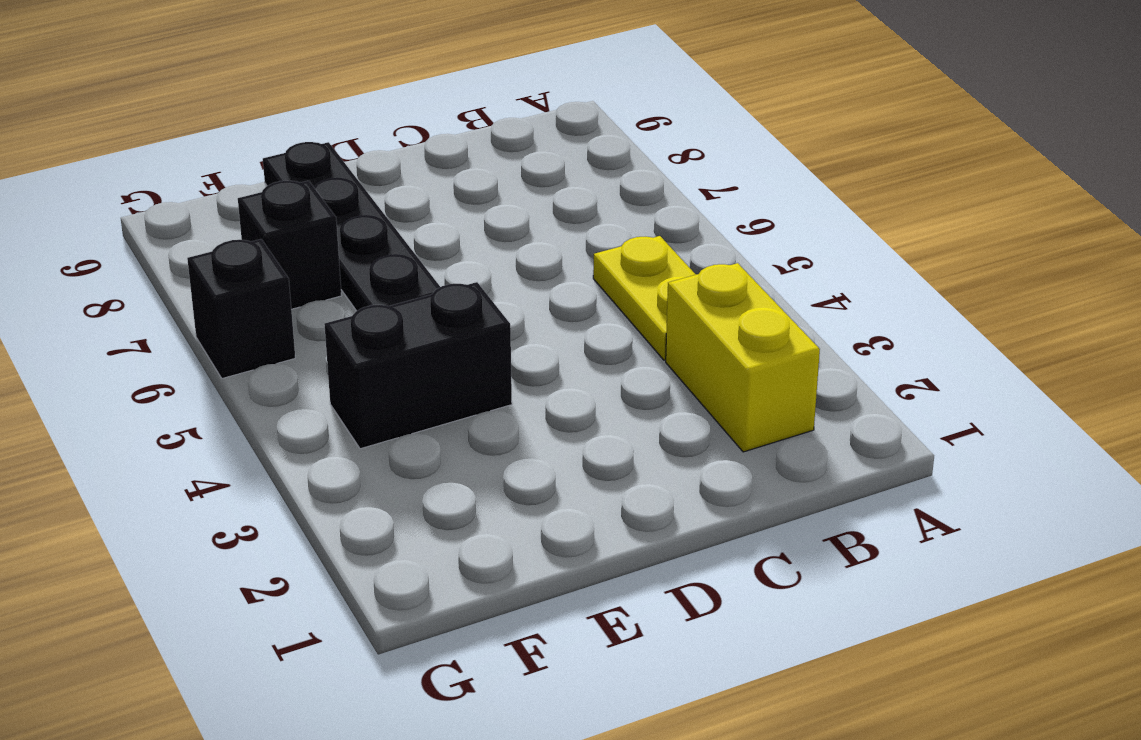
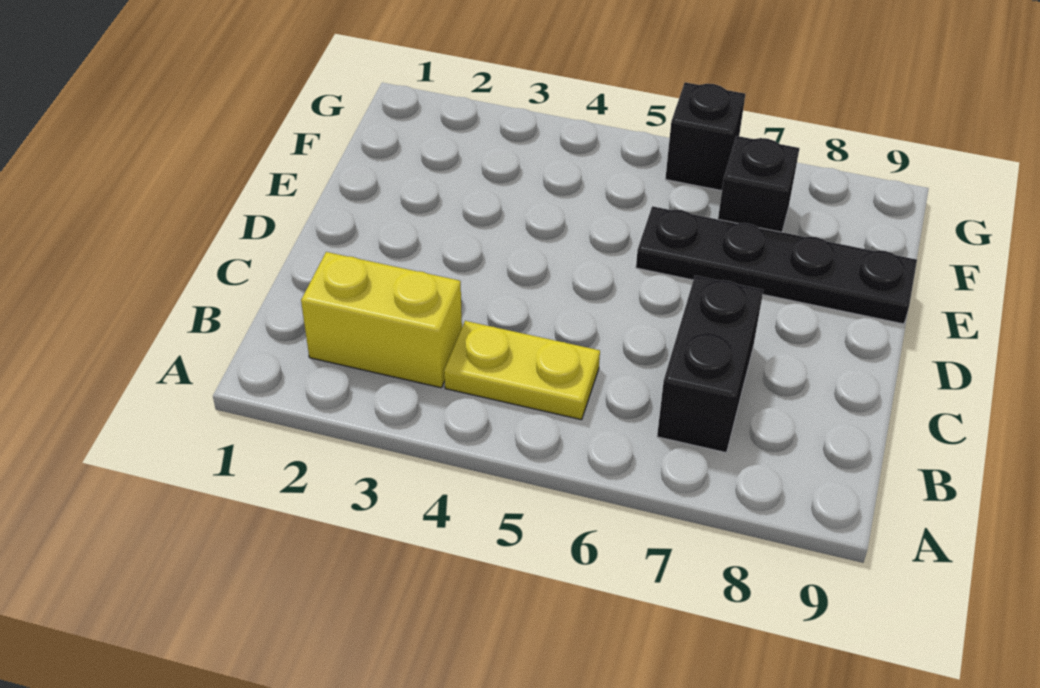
black brick E4:F4 level 1 -> black brick B7:C7 level 1

